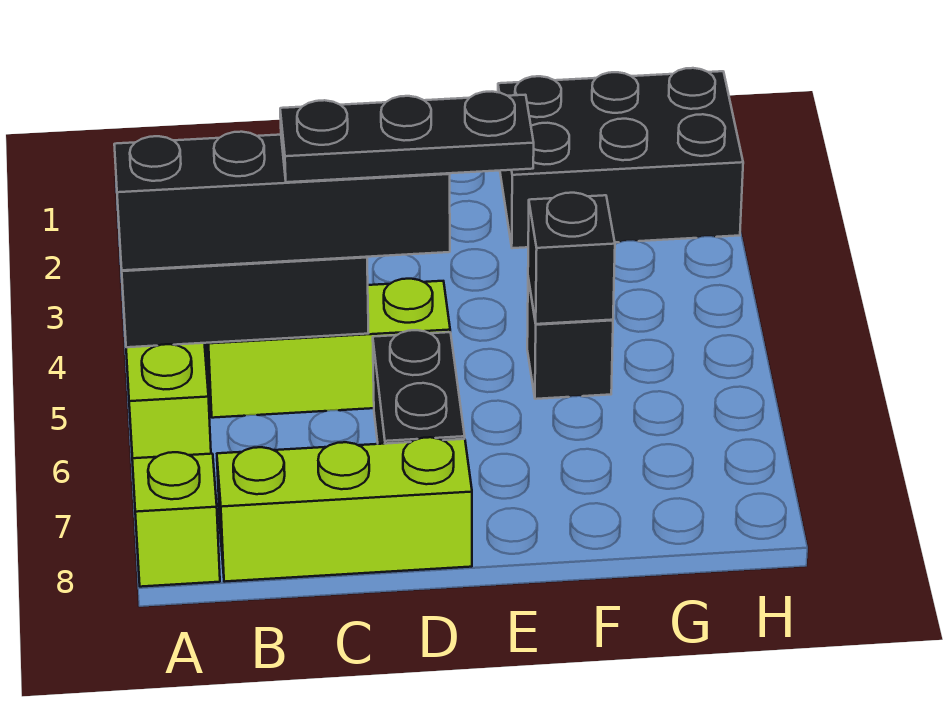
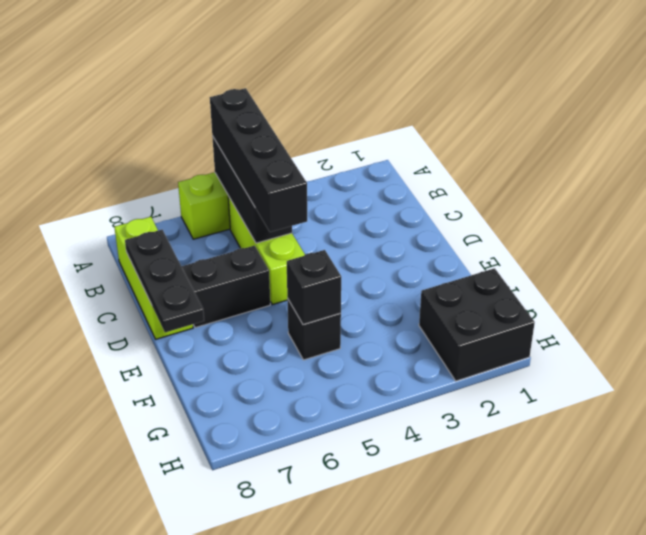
lime brick A8 level 1 -> none
black plate C5:E5 level 4 -> black plate C8:E8 level 2
black brick F1:H2 level 1 -> black brick G1:H2 level 1

